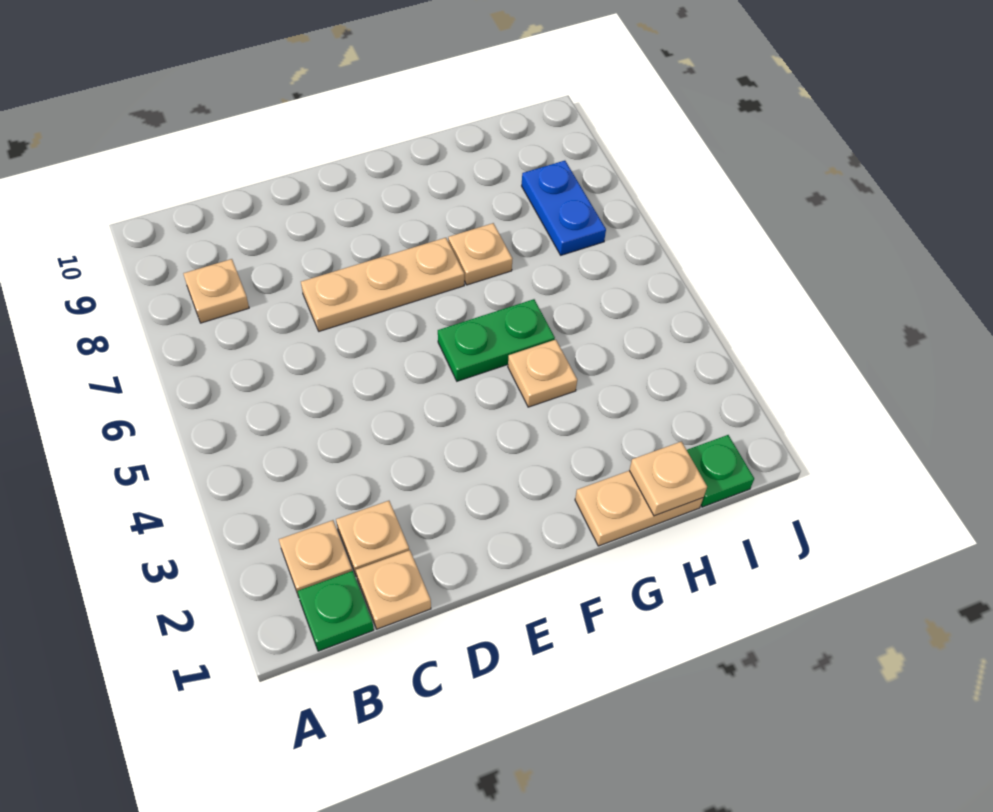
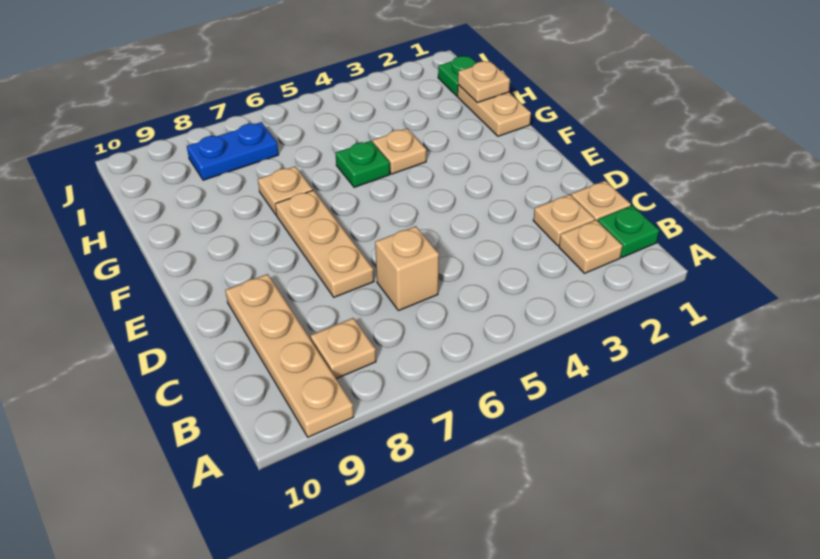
none -> tan plate A9:D9 level 1
none -> tan brick C6 level 1
green plate F5:G5 level 1 -> green plate G5 level 1

